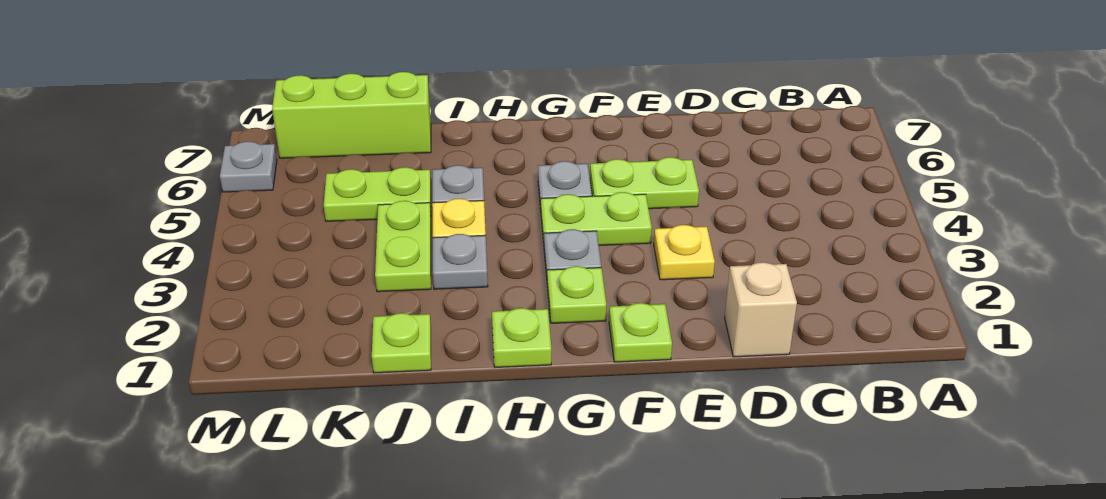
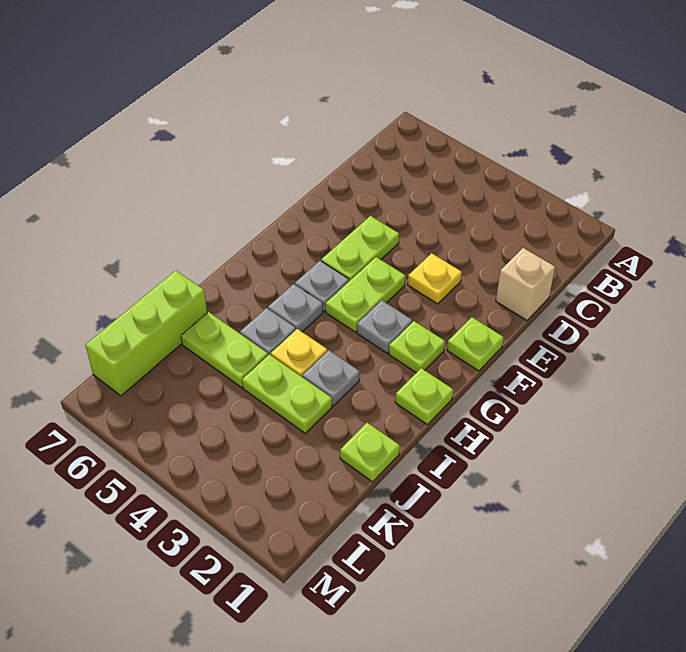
lime plate J5:K5 level 1 -> lime plate J5:J6 level 1
grey plate M6 level 1 -> grey plate H5 level 1

